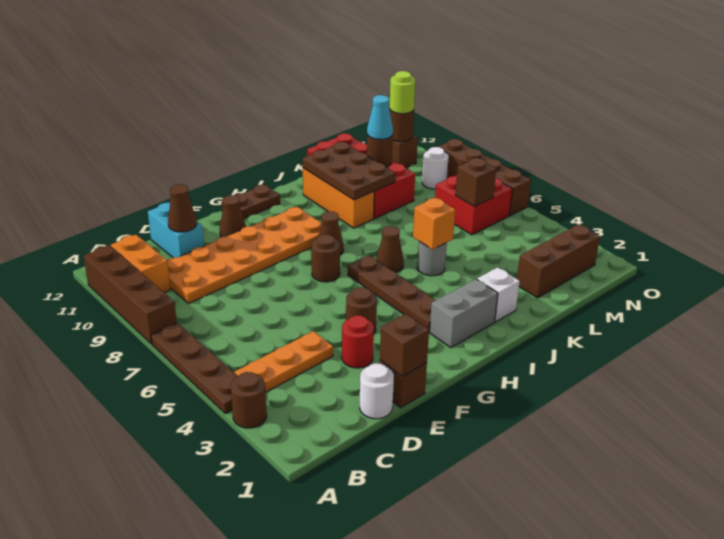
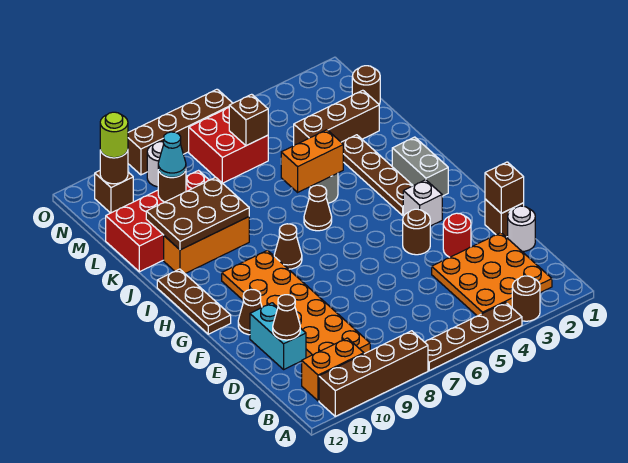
orange plate B4:D4 level 1 -> orange plate B2:D4 level 1
cyan brick D11:D12 level 1 -> cyan brick D11:E11 level 1
brown round brick G7 level 1 -> brown round brick M1 level 1
brown plate G12:H12 level 1 -> brown plate G12:I12 level 1
brown plate H3:H6 level 1 -> brown plate H3:K3 level 1
white brick J2 level 1 -> white brick G3 level 1
orange brick J5 level 2 -> orange brick J5:J6 level 2
brown brick L2:N2 level 1 -> brown brick L2:L4 level 1

